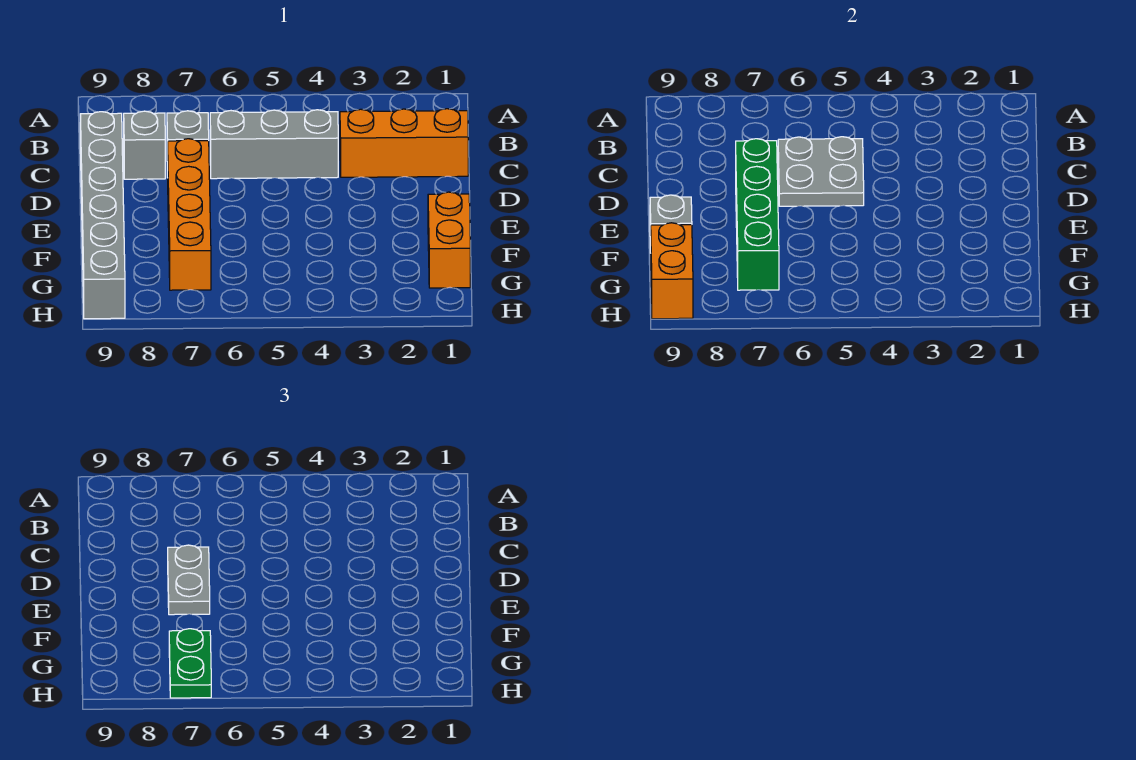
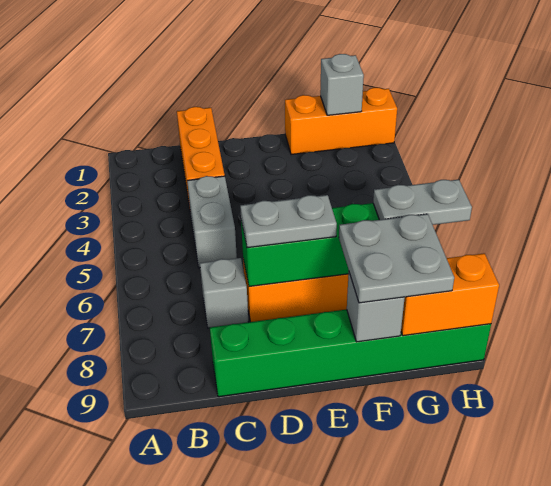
grey brick C4:C6 level 1 -> grey brick C4:C5 level 1
grey plate C5:D6 level 2 -> grey plate F8:G9 level 3
grey brick C8 level 1 -> grey brick G1 level 2
grey brick C9:H9 level 1 -> green brick C9:H9 level 1
orange brick F1:G1 level 1 -> orange brick F1:H1 level 1
green plate G7:H7 level 3 -> grey plate G7:H7 level 3

